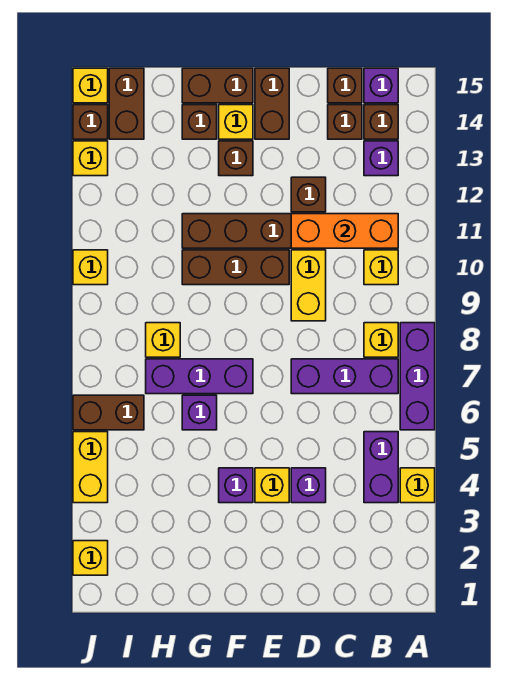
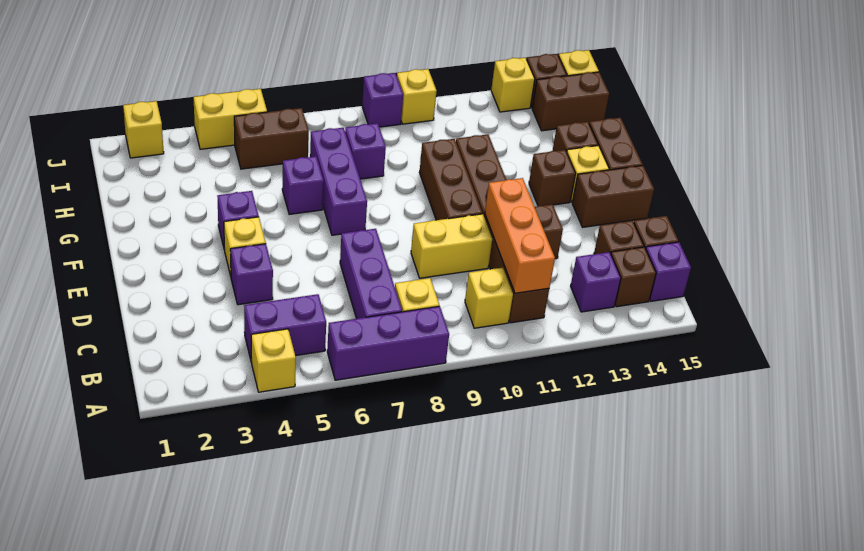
yellow brick H8 level 1 -> purple brick H8 level 1
brown brick I6:J6 level 1 -> brown brick I5:I6 level 1
none -> purple brick J9 level 1

